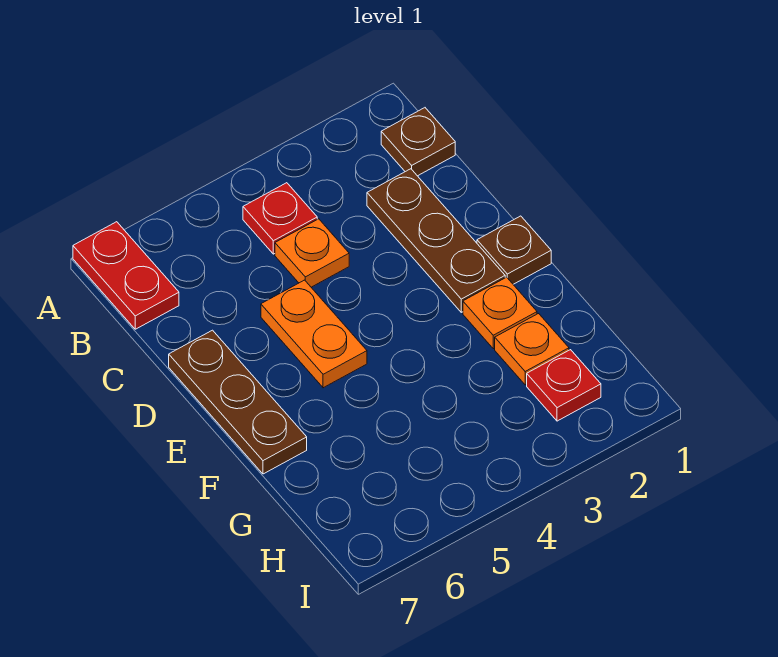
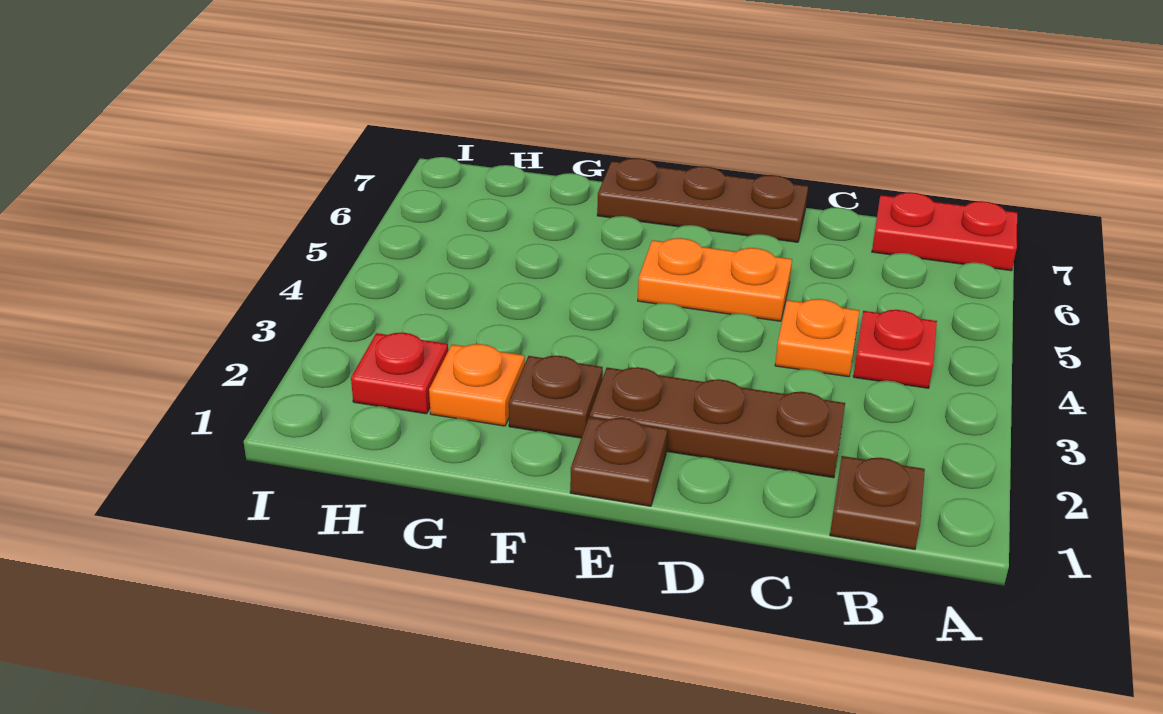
orange plate F2 level 1 -> brown plate F2 level 1

